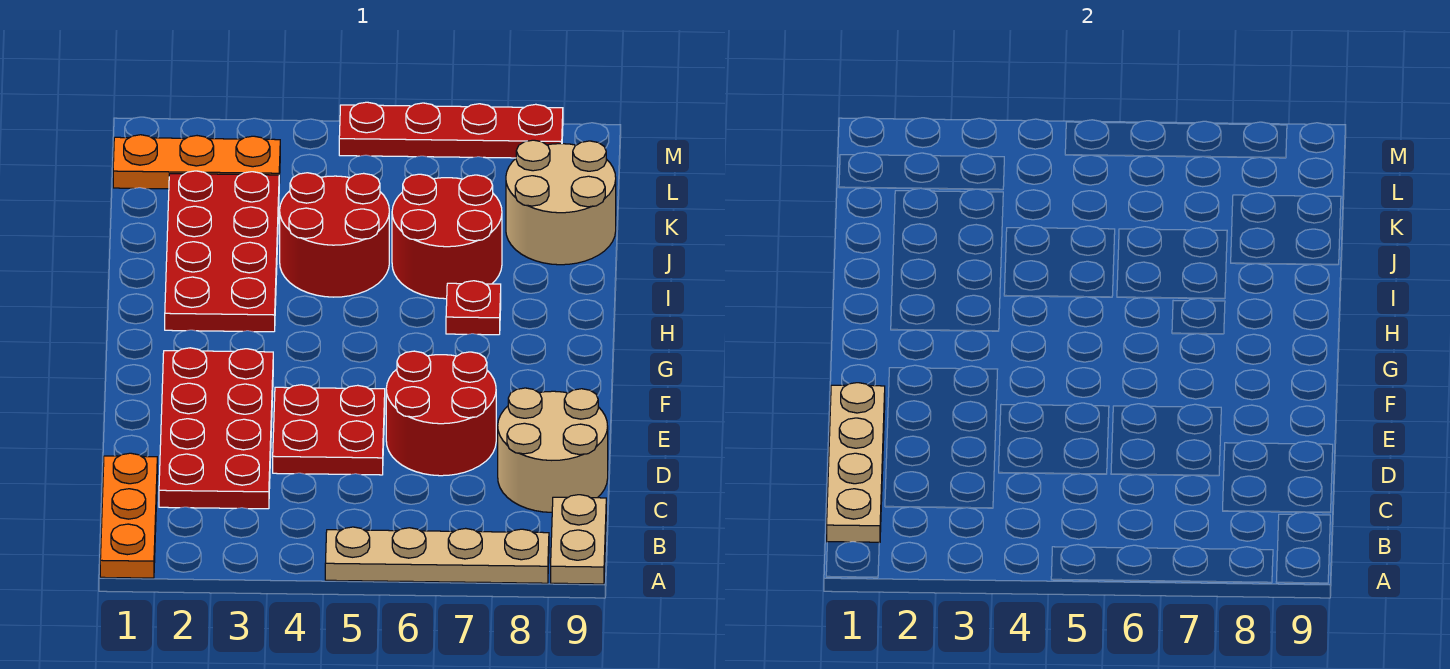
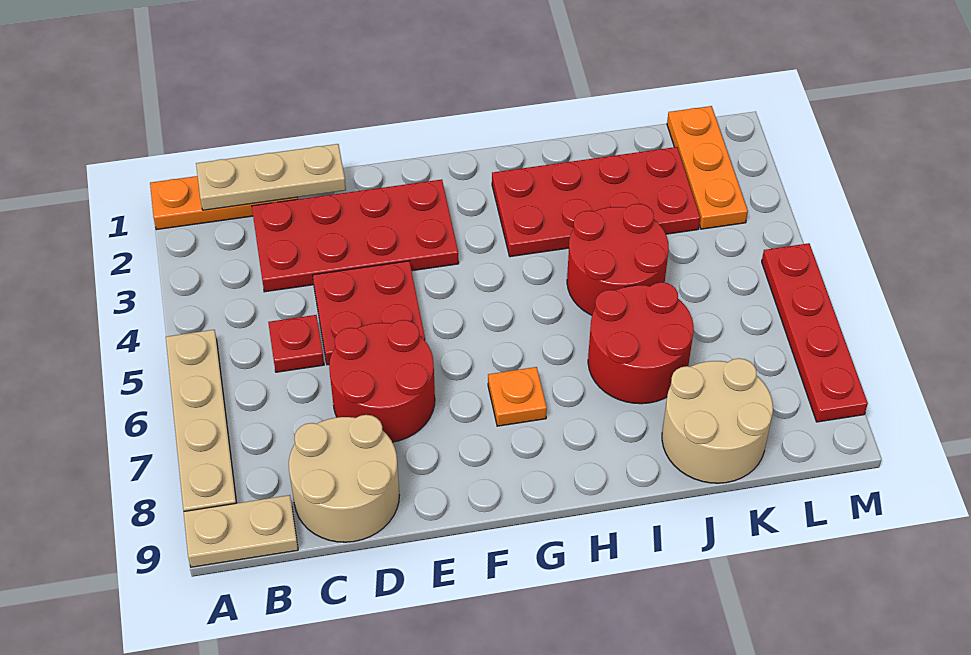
tan plate B1:E1 level 2 -> tan plate B1:D1 level 2
none -> orange plate G7 level 1
red plate H7 level 1 -> red plate C5 level 1

